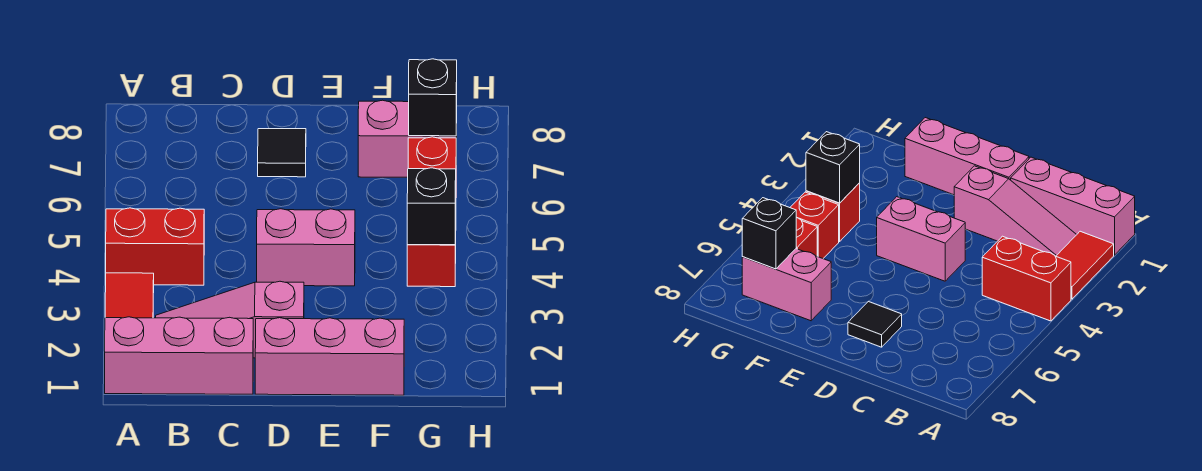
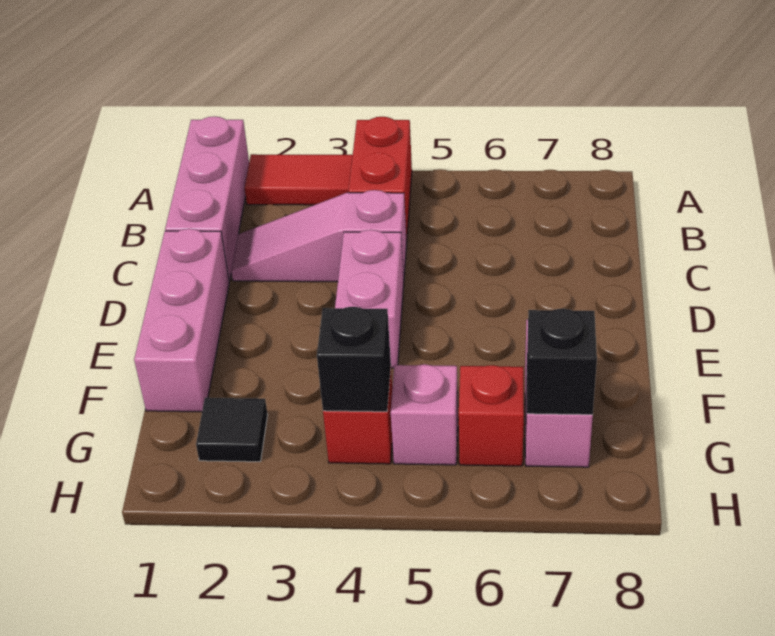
pink slope B2:D2 level 1 top D -> pink slope C2:C4 level 1 top 4
black tile D7 level 1 -> black tile G2 level 1
red brick G5 level 1 -> pink brick G5 level 1

